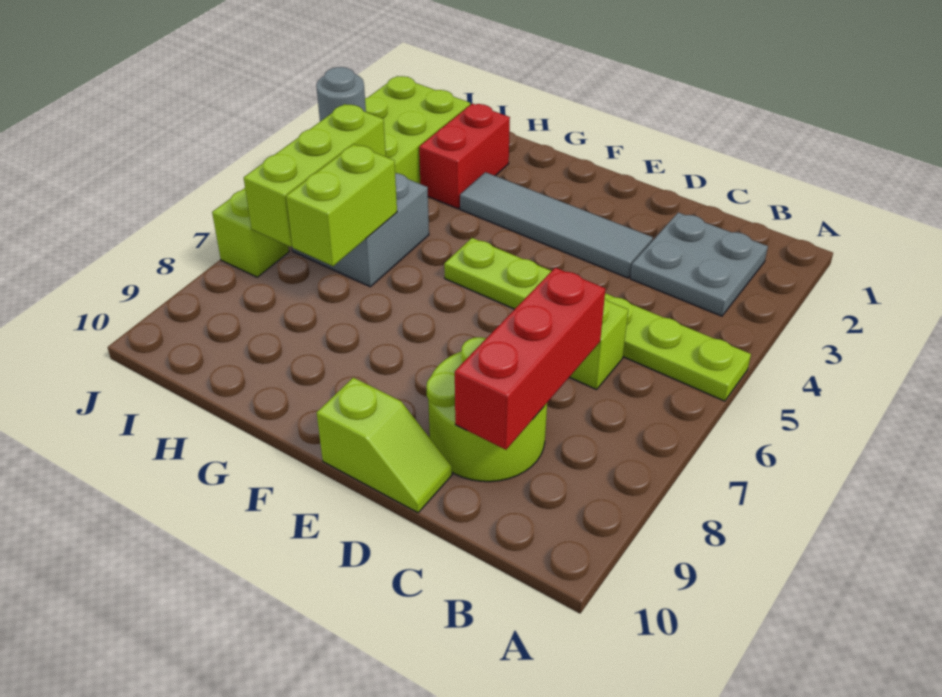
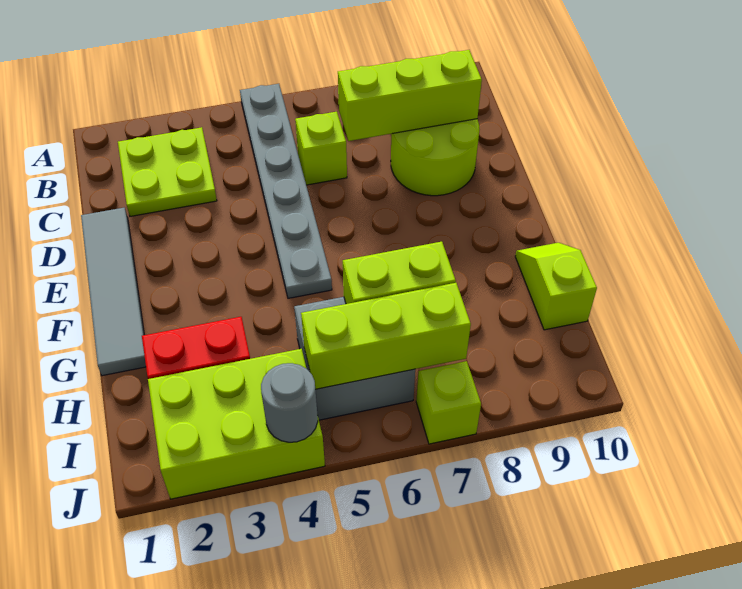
lime plate A5:F5 level 1 -> grey plate A5:F5 level 1
grey plate B2:C3 level 1 -> lime plate B2:C3 level 1
red brick C7:C9 level 2 -> lime brick C7:C9 level 2
grey tile D3:G3 level 1 -> grey tile D1:G1 level 1
lime slope D10:E10 level 1 top E -> lime slope G10:H10 level 1 top H

